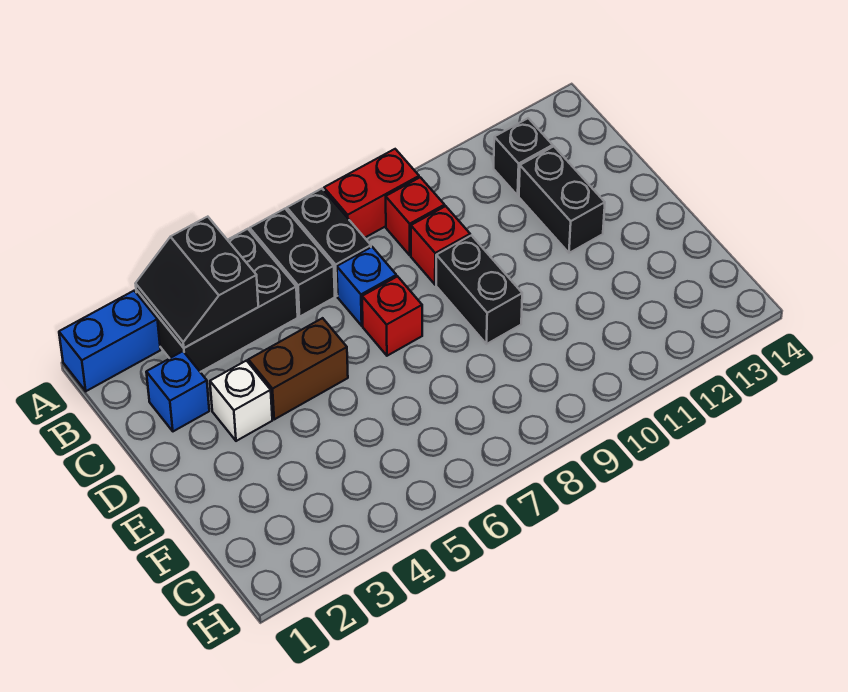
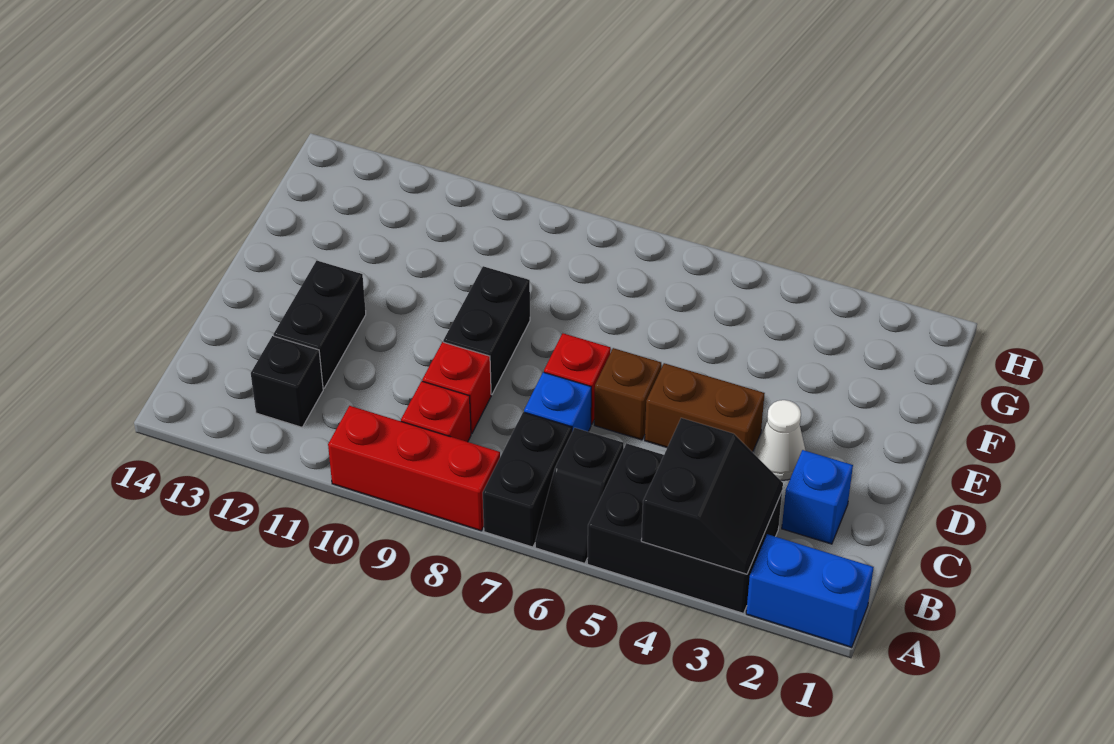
black brick A6:B6 level 1 -> black slope A6:B6 level 1 top B
red brick A8:A9 level 1 -> red brick A8:A10 level 1
white brick D3 level 1 -> white cone D3 level 1
none -> brown brick D6 level 1

